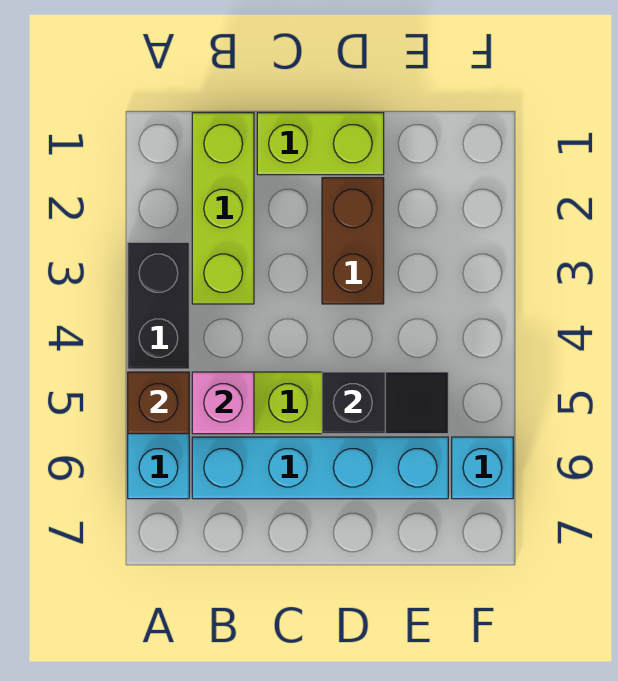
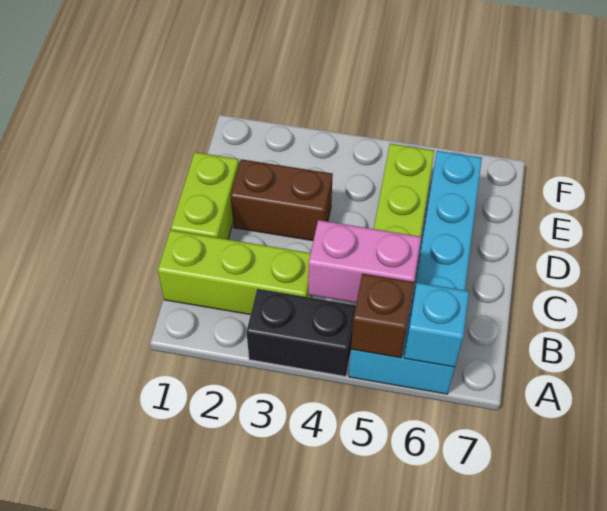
pink brick B5 level 2 -> pink brick B4:B5 level 2
black slope D5:E5 level 2 top D -> none
cyan brick F6 level 1 -> cyan brick A6 level 2

